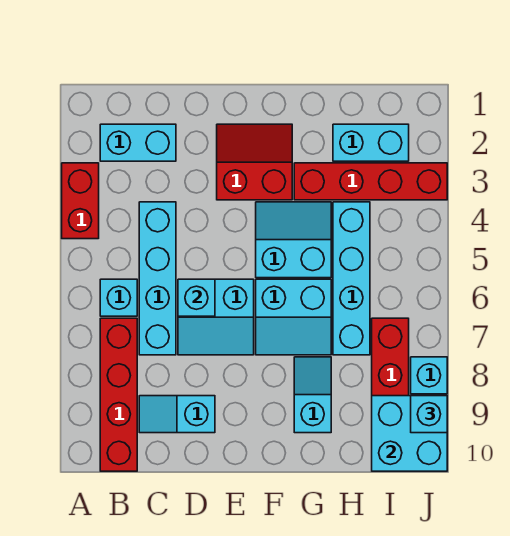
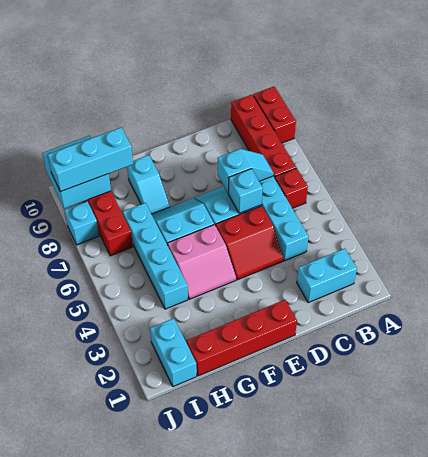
red brick A3:A4 level 1 -> red brick A9:A10 level 1
cyan brick B6 level 1 -> red brick B6 level 1
cyan slope C9:D9 level 1 top D -> cyan slope C7:D7 level 2 top D
red slope E2:F3 level 1 top 3 -> red slope D4:E5 level 1 top 5
cyan slope F4:G5 level 1 top 5 -> pink slope F4:G5 level 1 top 5
red brick G3:J3 level 1 -> red brick E1:H1 level 1
cyan brick H2:I2 level 1 -> cyan brick I1:I2 level 1
cyan brick J9 level 3 -> cyan brick H9:J9 level 3

